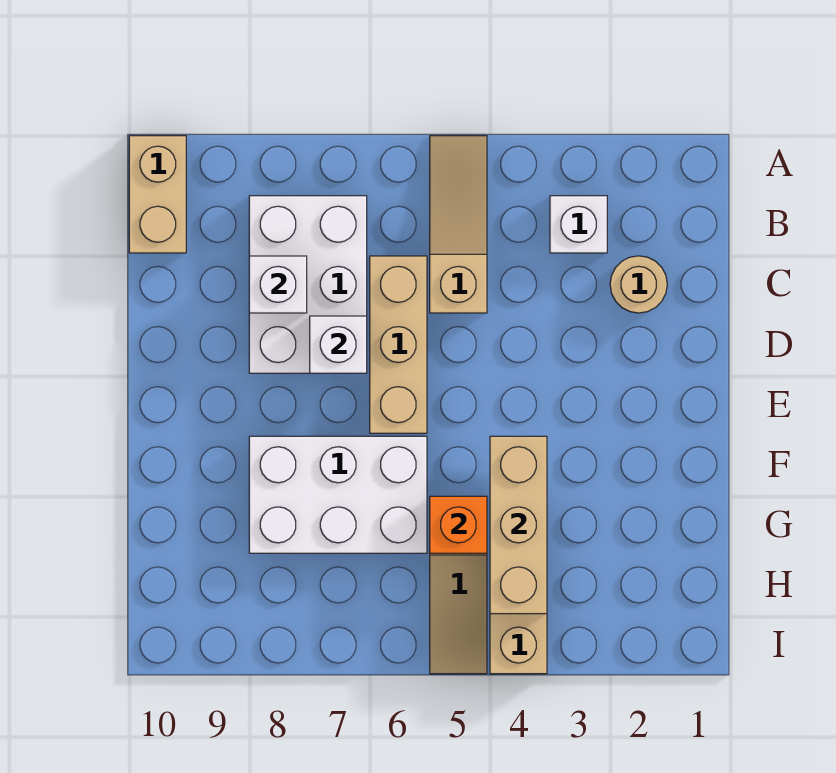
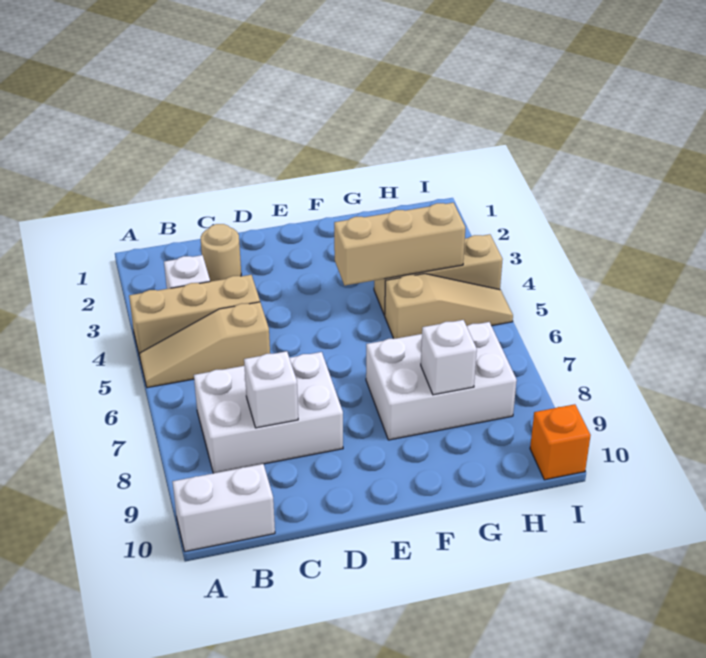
tan brick A10:B10 level 1 -> white brick A10:B10 level 1
tan brick C6:E6 level 1 -> tan brick A4:C4 level 1
white brick D7 level 2 -> white brick G8 level 2
white brick F6:G8 level 1 -> white brick F7:H8 level 1
orange brick G5 level 2 -> orange brick I10 level 1

